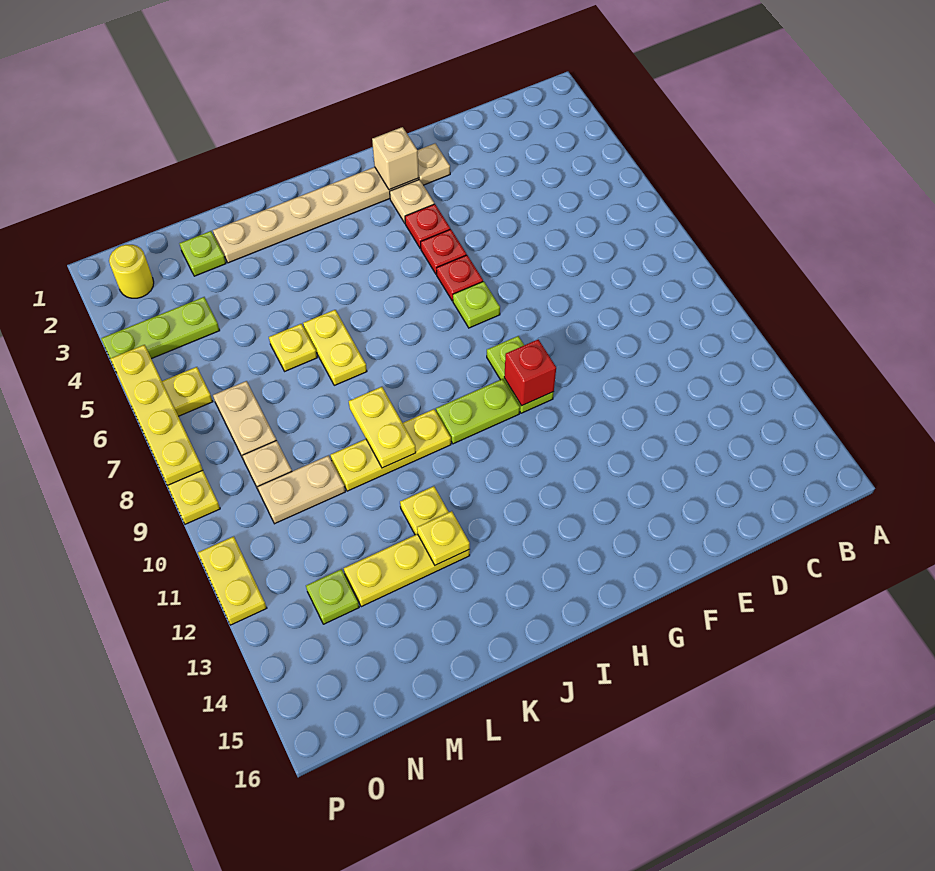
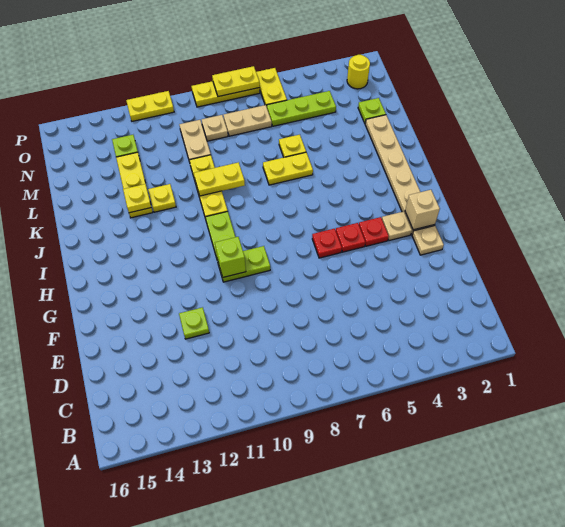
lime plate G7 level 1 -> lime plate E12 level 1
red brick G10 level 2 -> lime brick G10 level 2
lime plate N4:P4 level 1 -> lime plate N4:N6 level 1
yellow plate P5:P8 level 2 -> yellow plate P7:P8 level 2

